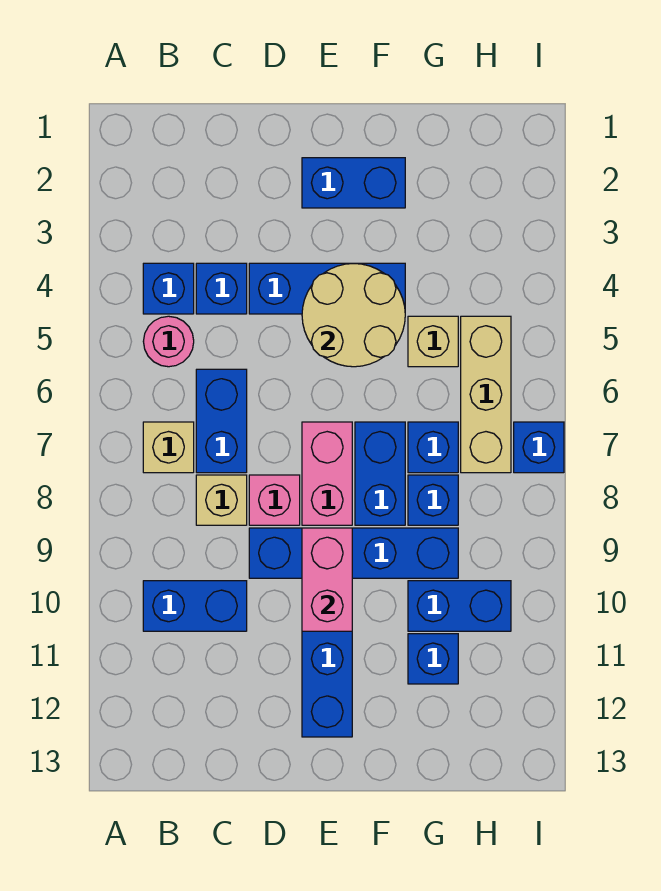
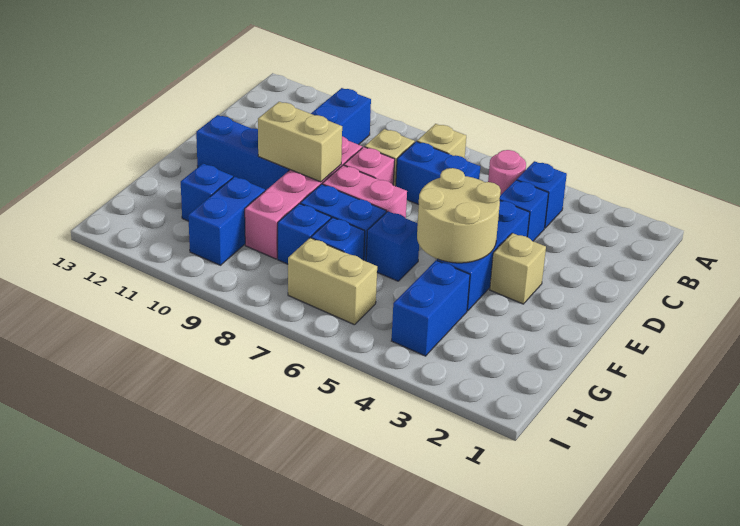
blue brick D9:G9 level 1 -> pink brick D9:G9 level 1
blue brick E2:F2 level 1 -> blue brick G4:H4 level 1
pink brick E9:E10 level 2 -> tan brick E9:E10 level 2
tan brick G5 level 1 -> tan brick E3 level 1
tan brick H5:H7 level 1 -> tan brick H6:H7 level 1
blue brick I7 level 1 -> blue brick F6 level 1

